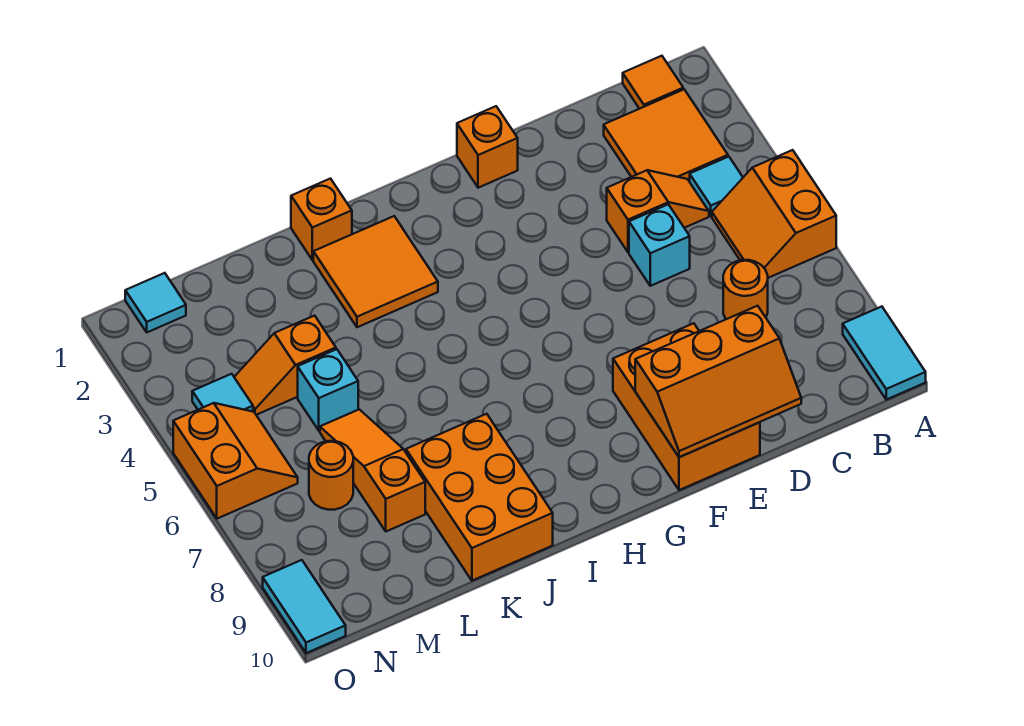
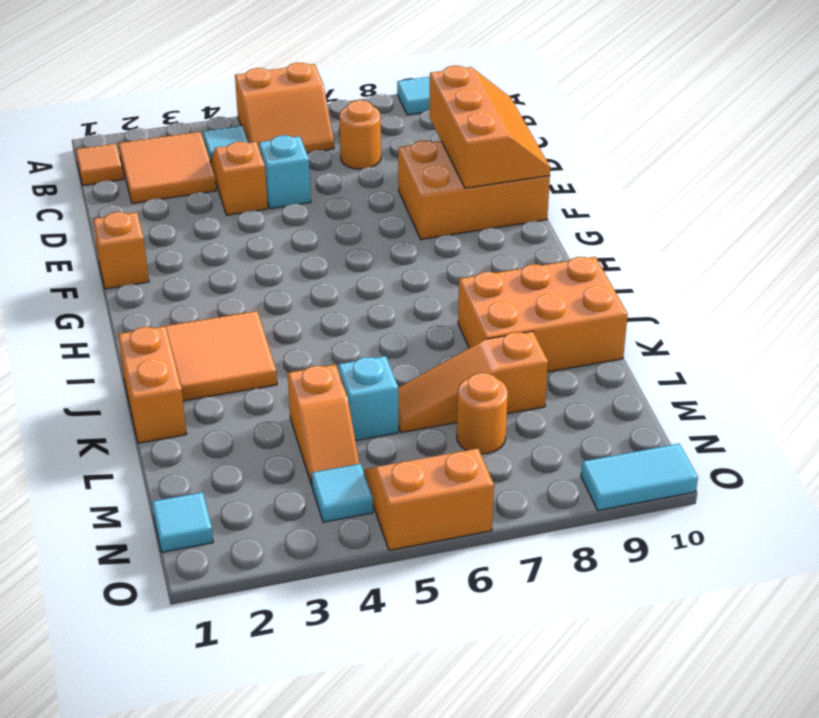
orange brick J1 level 1 -> orange brick J1:K1 level 1

